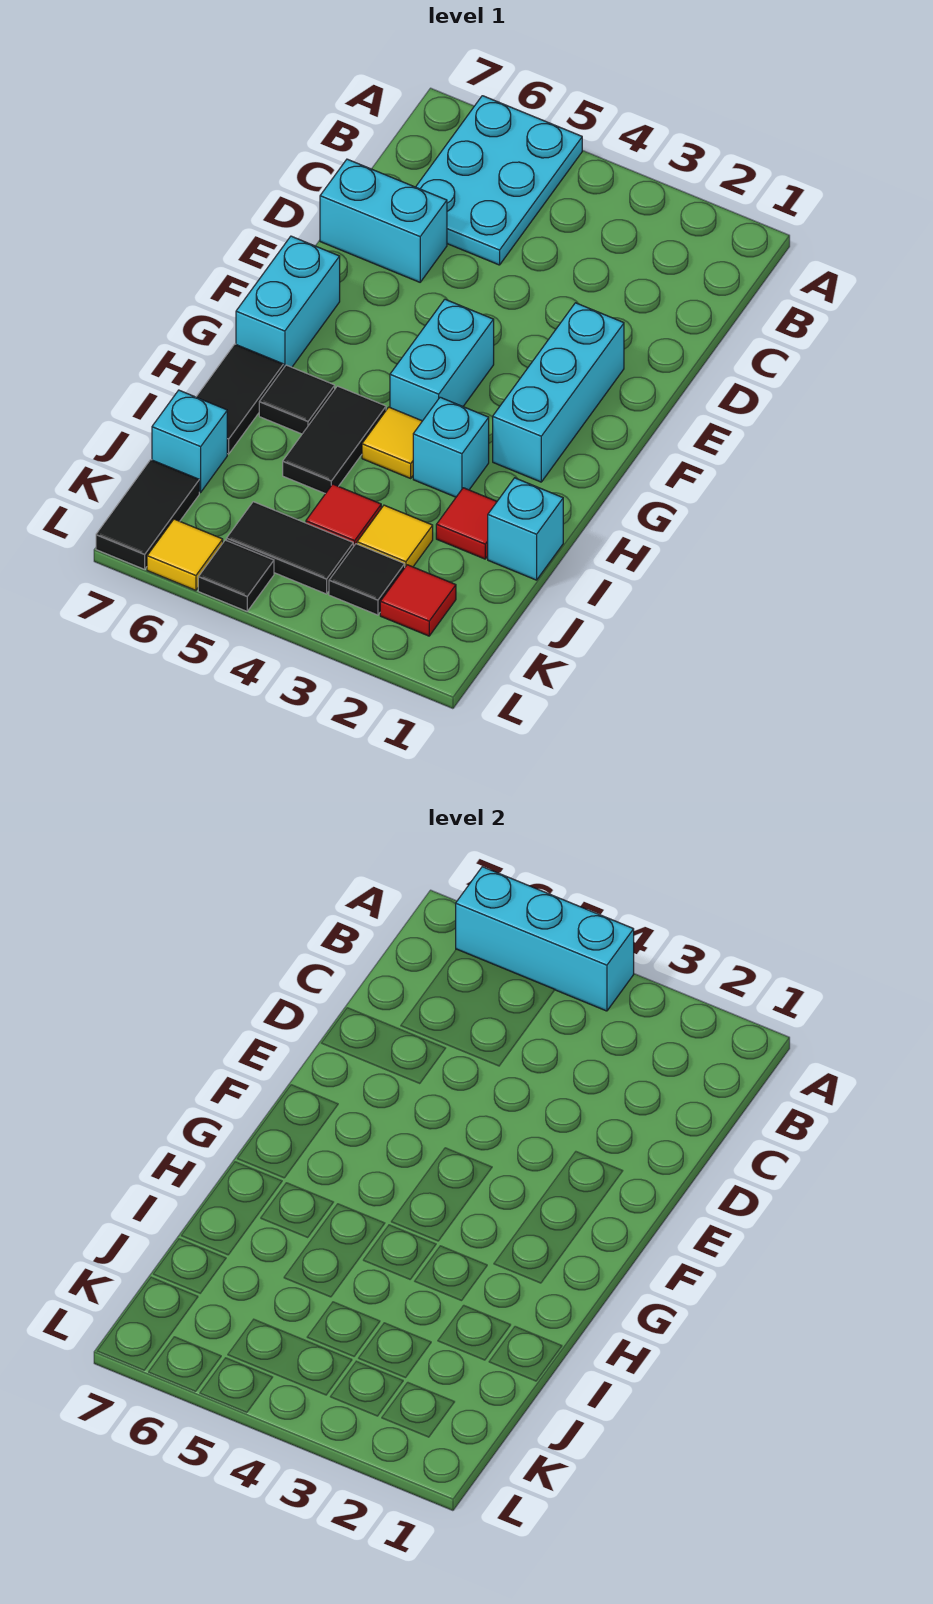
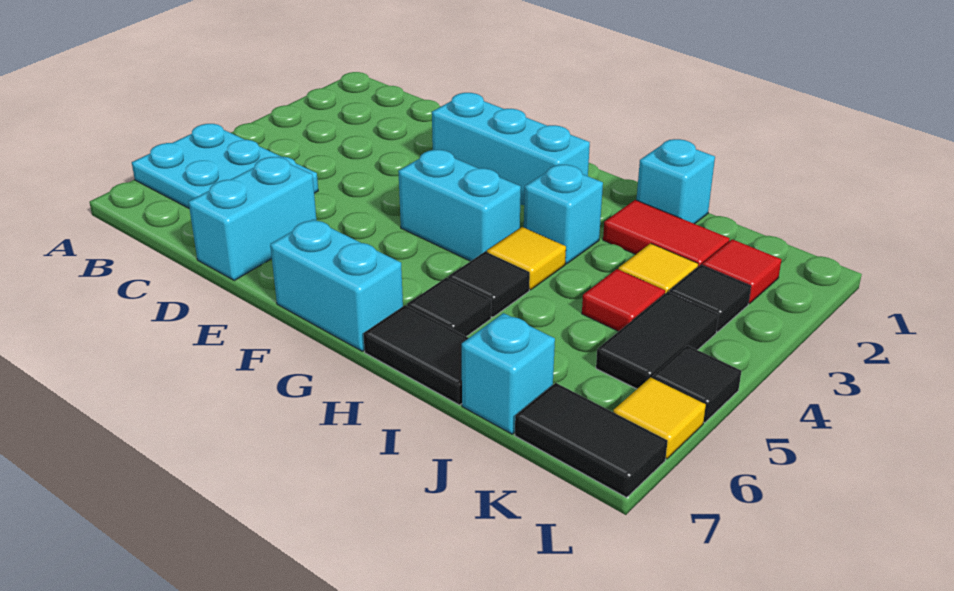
cyan brick A4:A6 level 2 -> none
black tile H5:I5 level 1 -> black tile H5 level 1
red tile I2 level 1 -> red tile I2:J2 level 1

